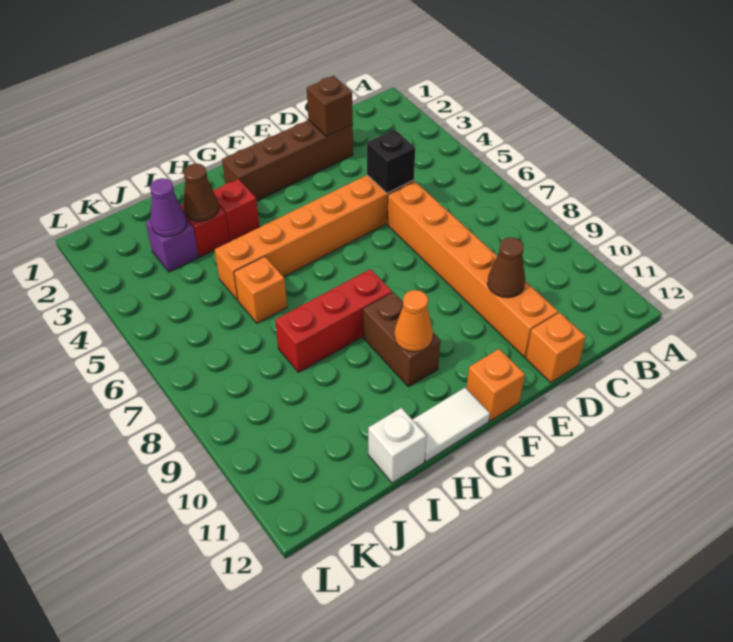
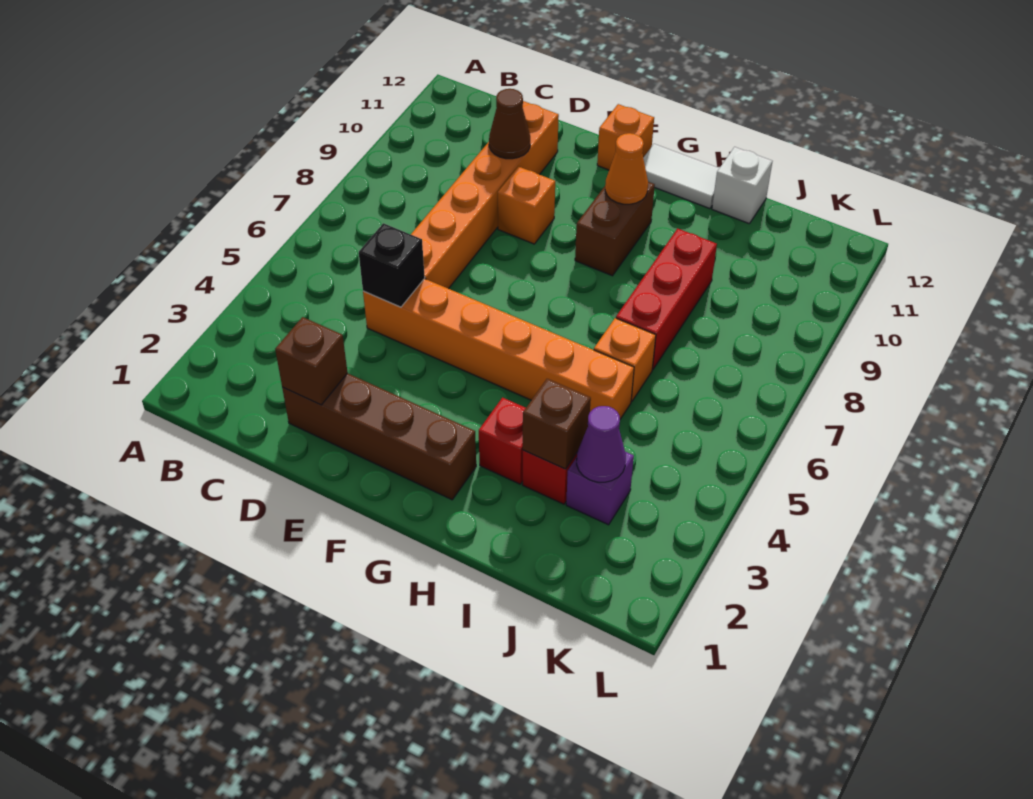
orange brick D12 level 1 -> orange brick E9 level 1
red brick G8:I8 level 1 -> red brick I7:I9 level 1
brown cone I3 level 2 -> brown brick I3 level 2

